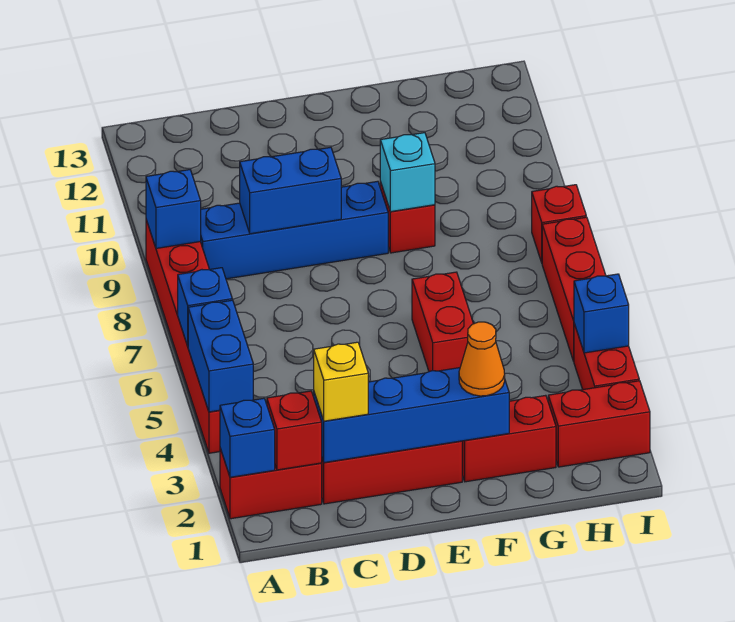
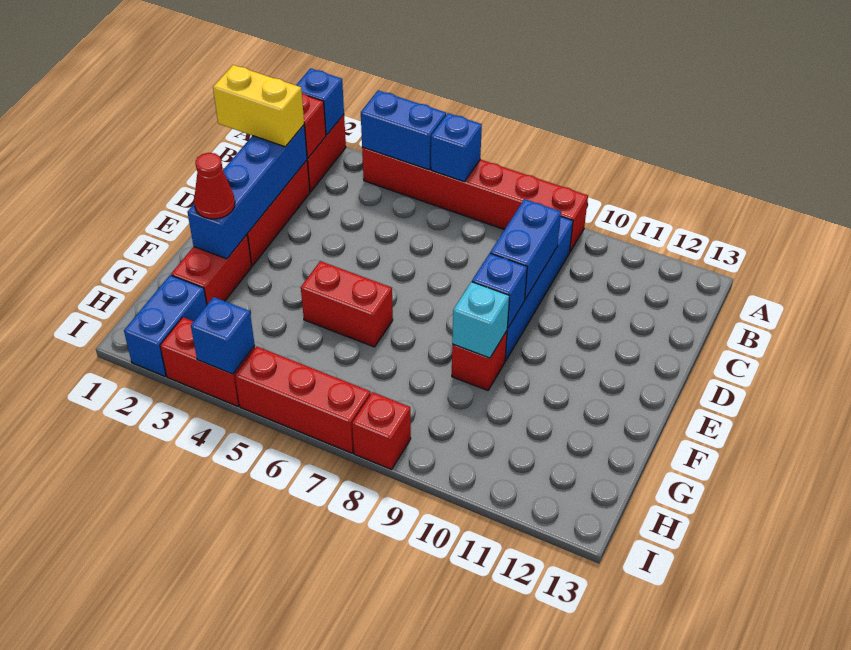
blue brick A9 level 2 -> blue brick E9 level 2
yellow brick C2 level 3 -> yellow brick C1:C2 level 3
orange cone F2 level 3 -> red cone F2 level 3
red brick H2:I2 level 1 -> blue brick H2:I2 level 1

